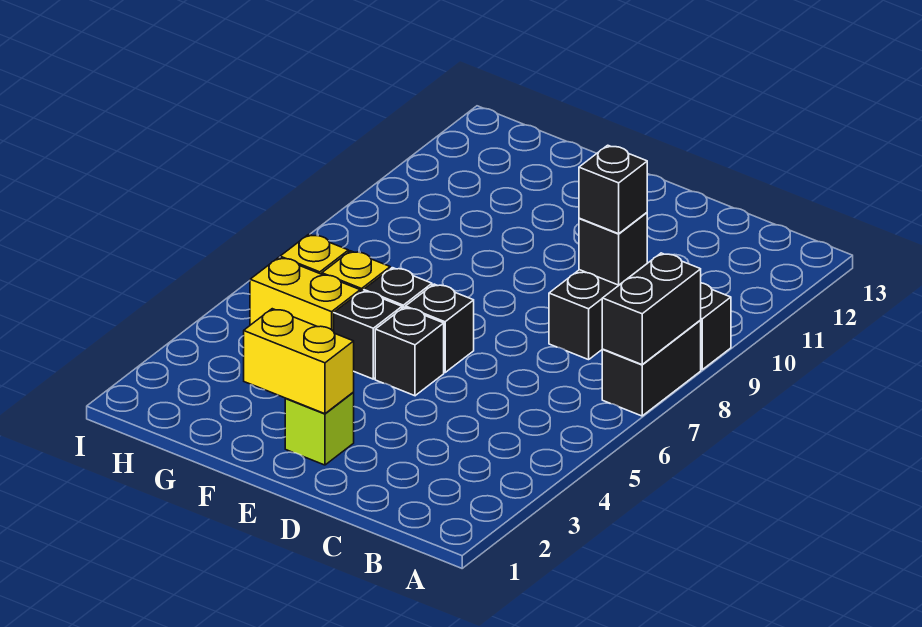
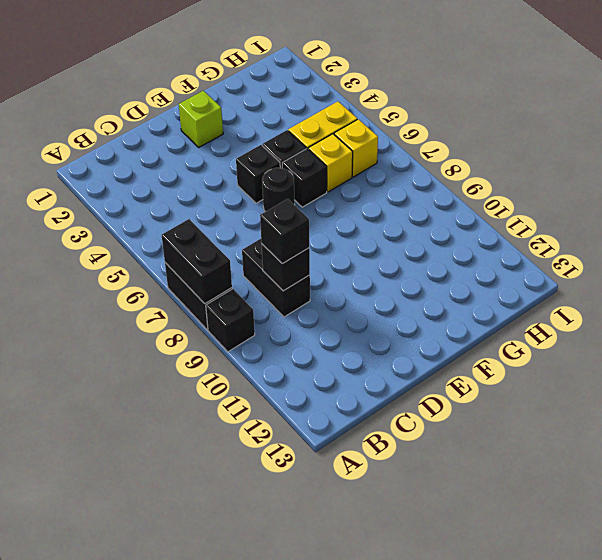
yellow brick E2:F2 level 2 -> none
black brick E6 level 1 -> black round brick E6 level 1

